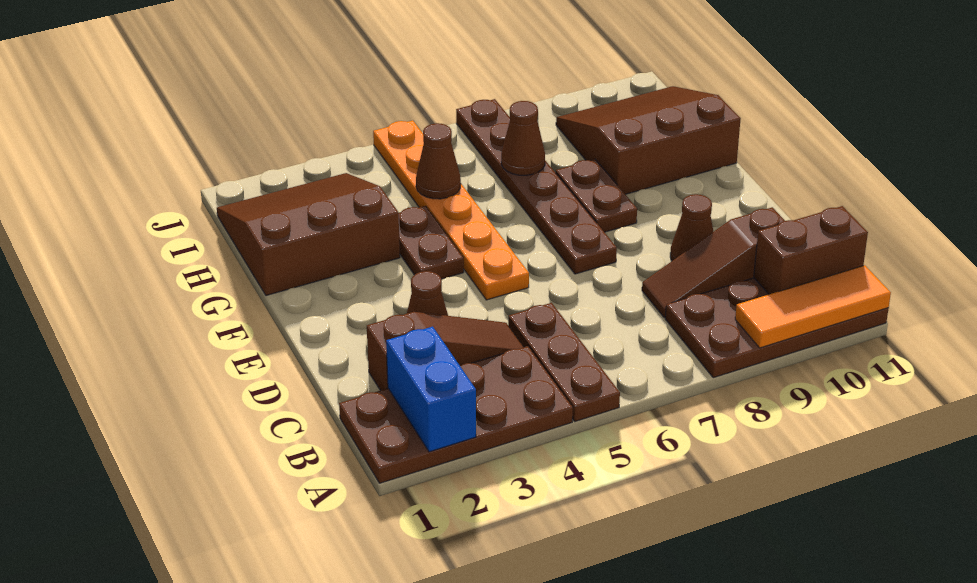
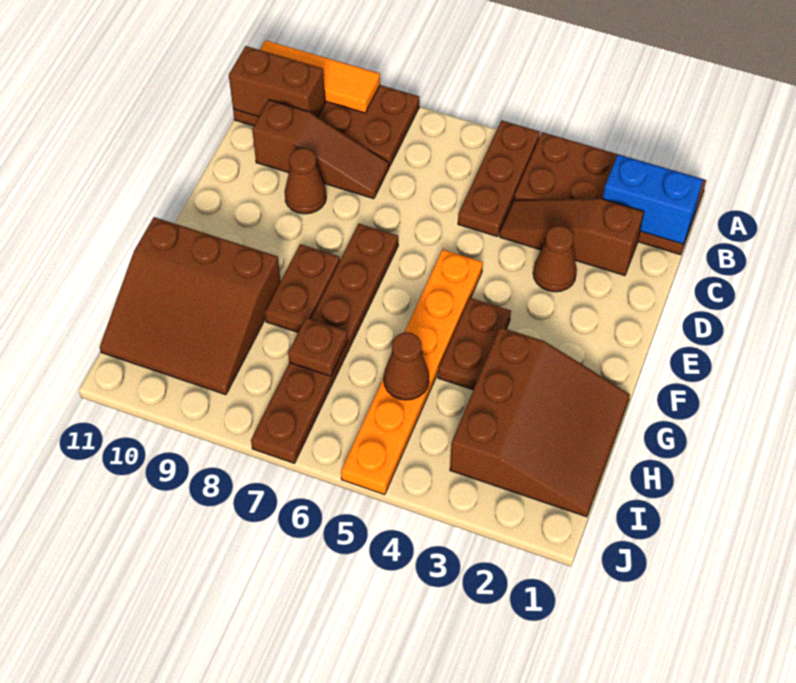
blue brick A2:B2 level 2 -> blue brick B1:B2 level 2
brown slope G1:I3 level 1 top G -> brown slope G1:I3 level 1 top 3
brown cone H7 level 2 -> brown plate H7 level 2

